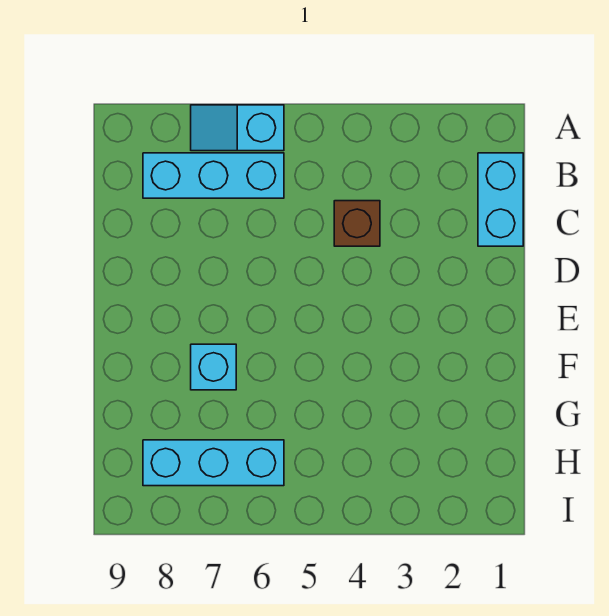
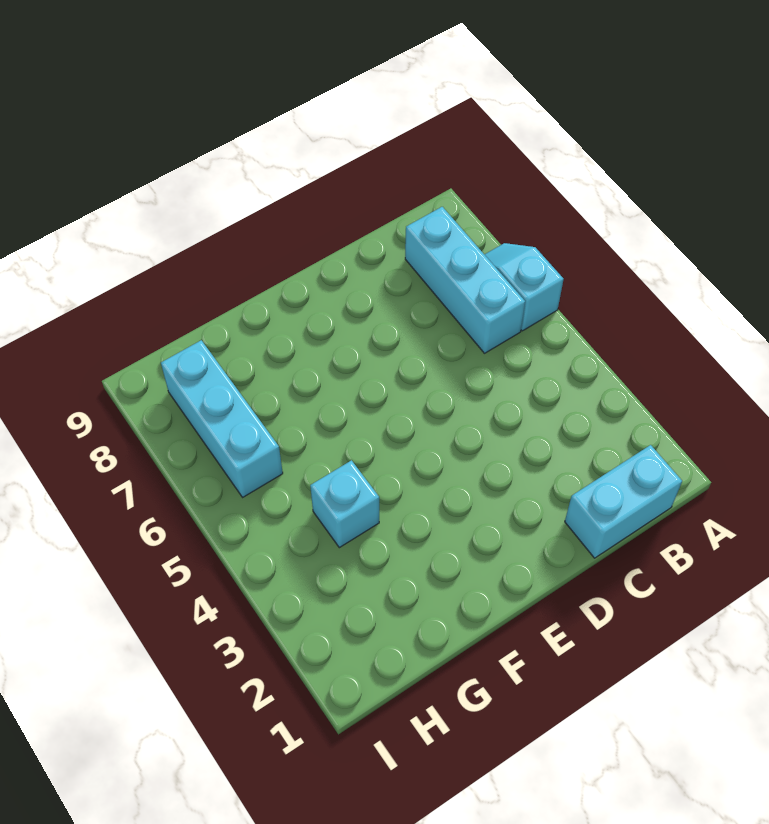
brown brick C4 level 1 -> none
cyan brick F7 level 1 -> cyan brick G4 level 1

